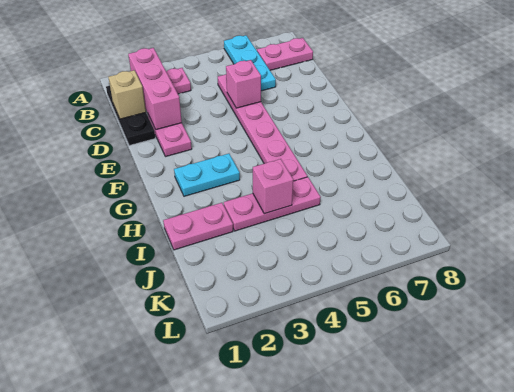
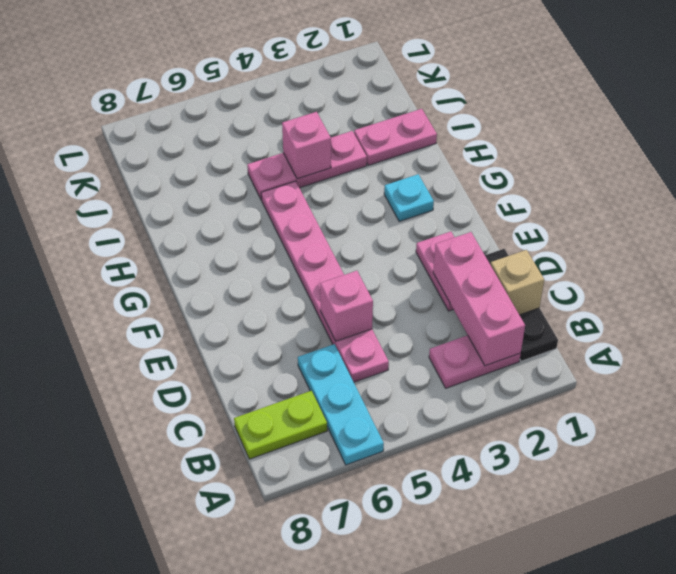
pink plate B7:B8 level 1 -> lime plate B7:B8 level 1
cyan plate G2:G3 level 1 -> cyan plate G2 level 1

